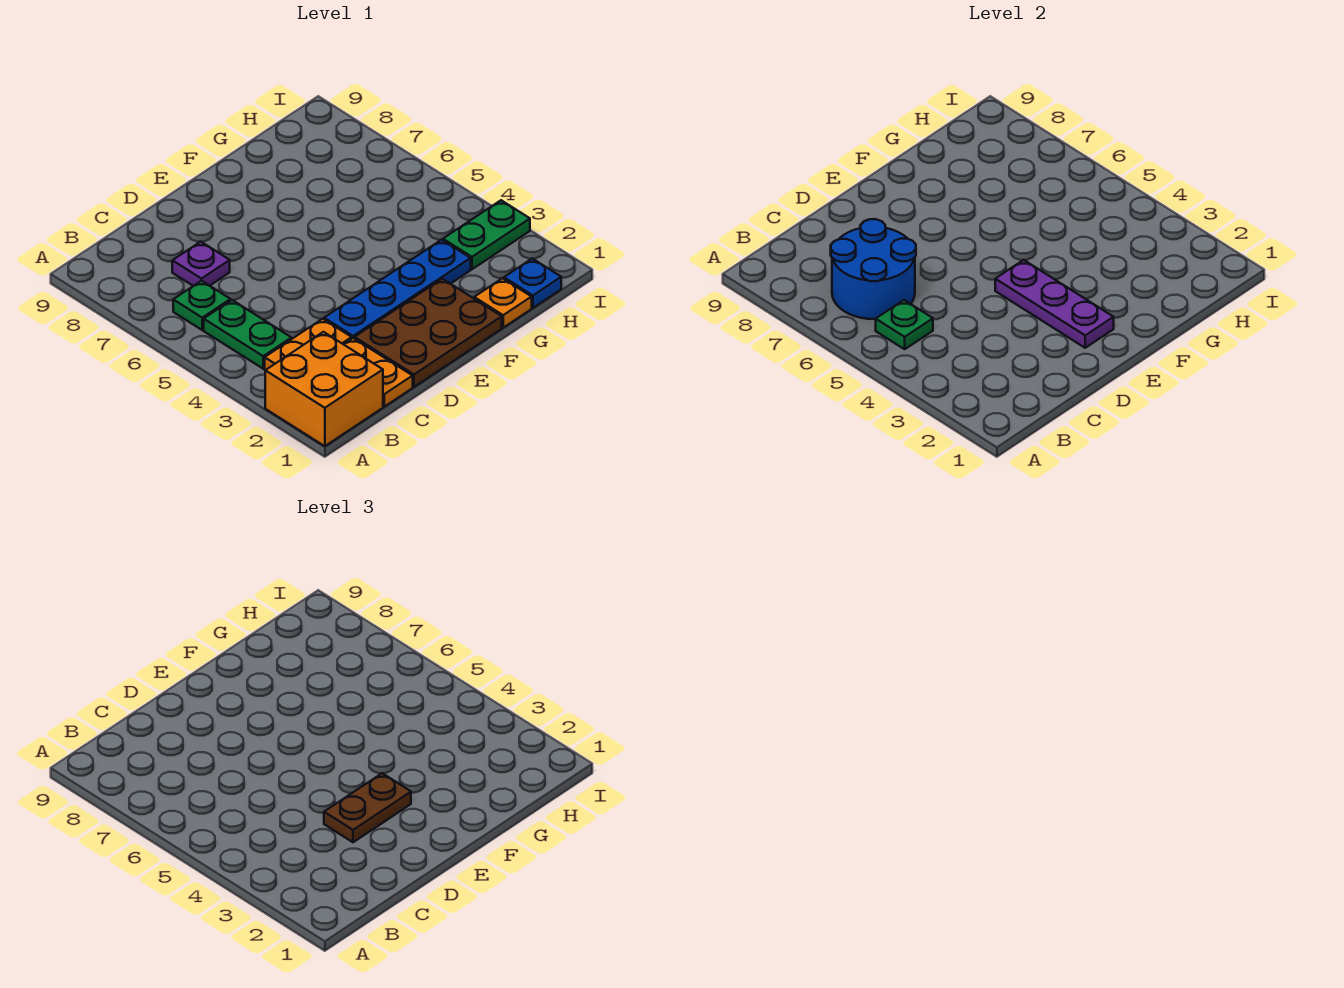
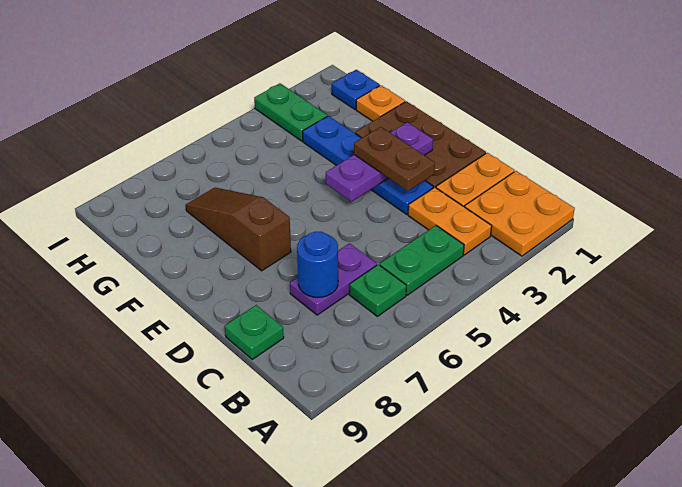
orange brick A1:B2 level 1 -> orange plate A1:B2 level 1
green plate B5 level 2 -> green plate C9 level 1
blue round brick B6:C7 level 2 -> blue round brick C7 level 2
purple plate C7 level 1 -> purple plate C6:C7 level 1
none -> brown slope E7:G7 level 1 top E

